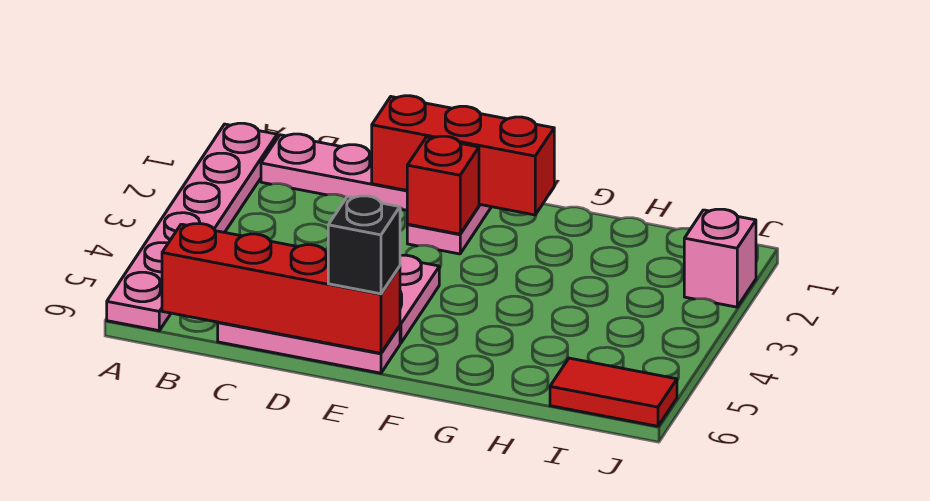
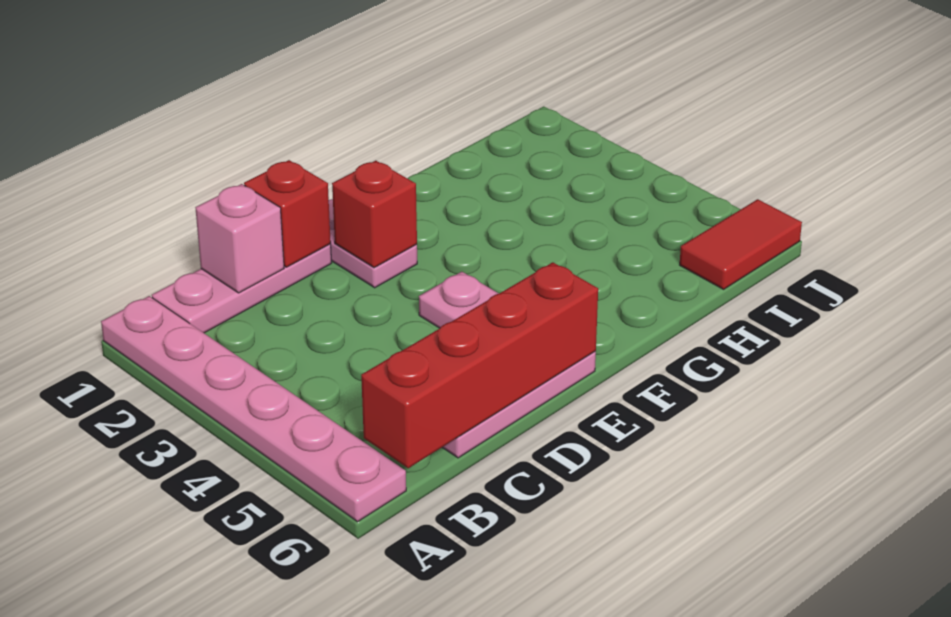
red brick D1:F1 level 2 -> red brick D1 level 2
black brick E6 level 3 -> none
pink brick J2 level 1 -> pink brick C1 level 2

